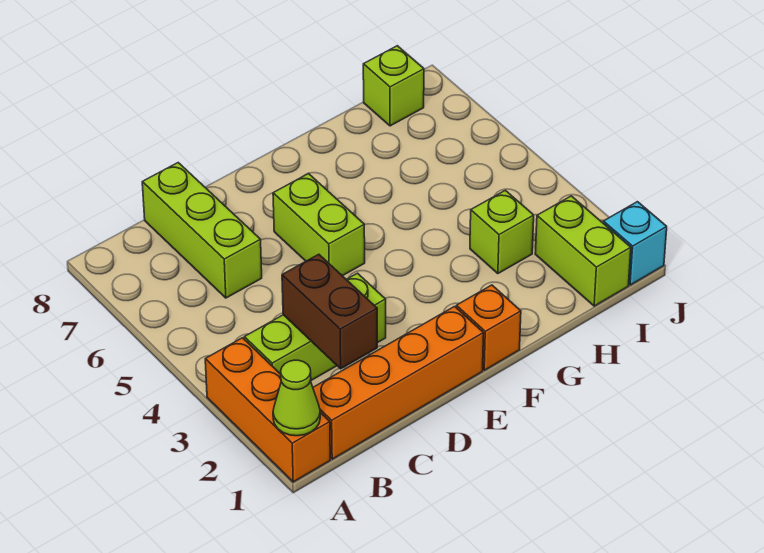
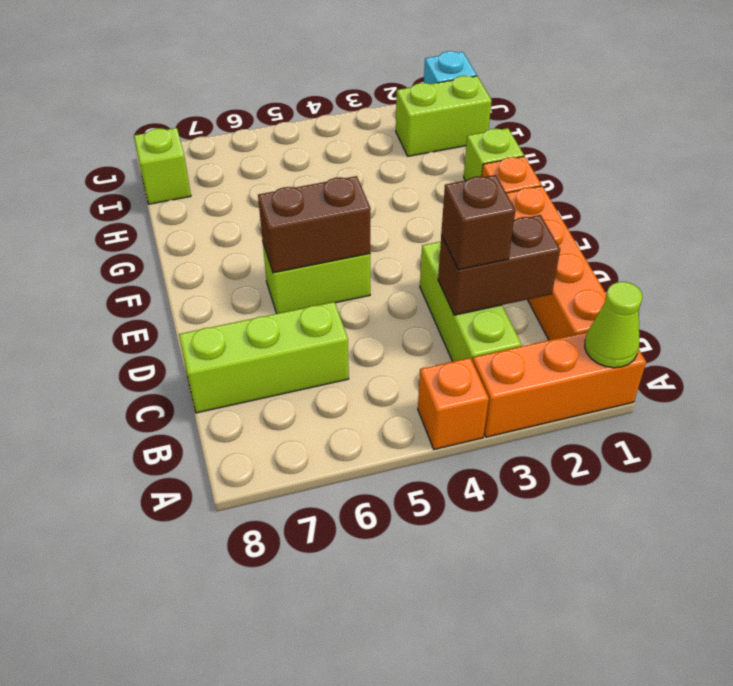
none -> orange brick A4 level 1
none -> brown brick C3 level 3
none -> brown brick E5:E6 level 2
lime brick H3 level 1 -> lime brick G1 level 1

